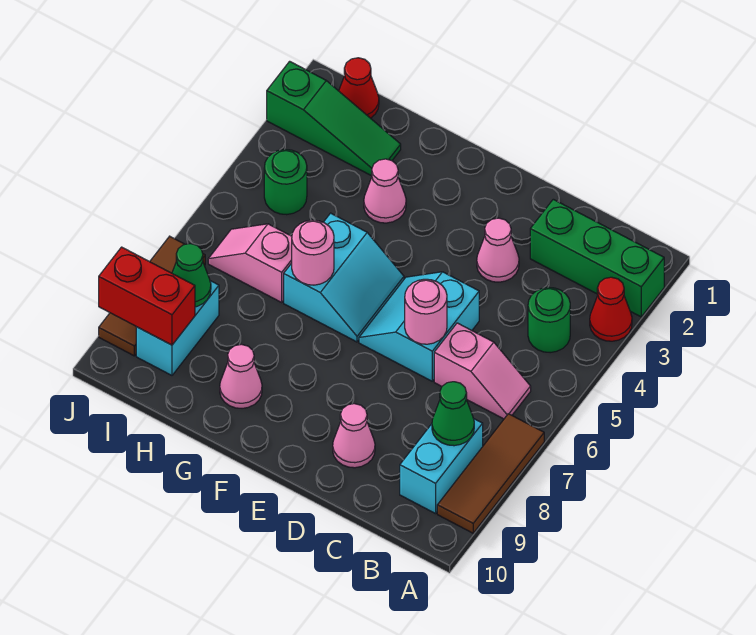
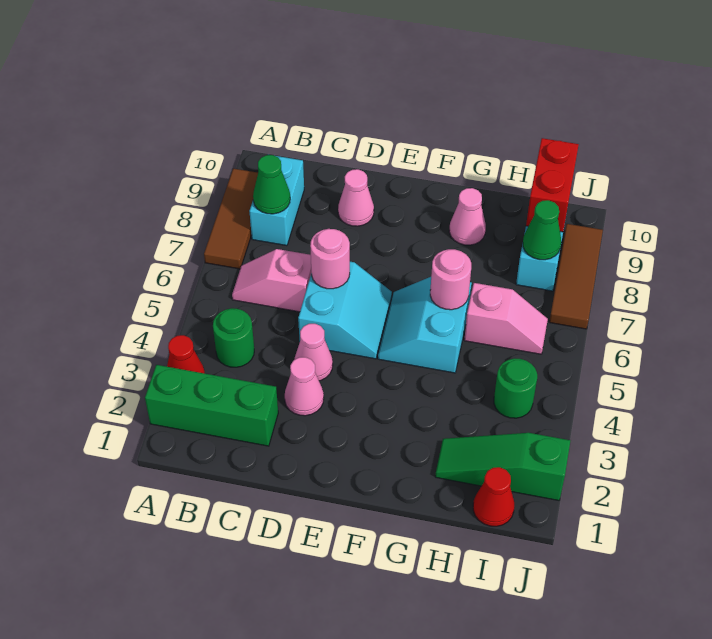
pink cone G3 level 1 -> pink cone D4 level 1
red brick I9:J9 level 2 -> red brick I9:I10 level 2

